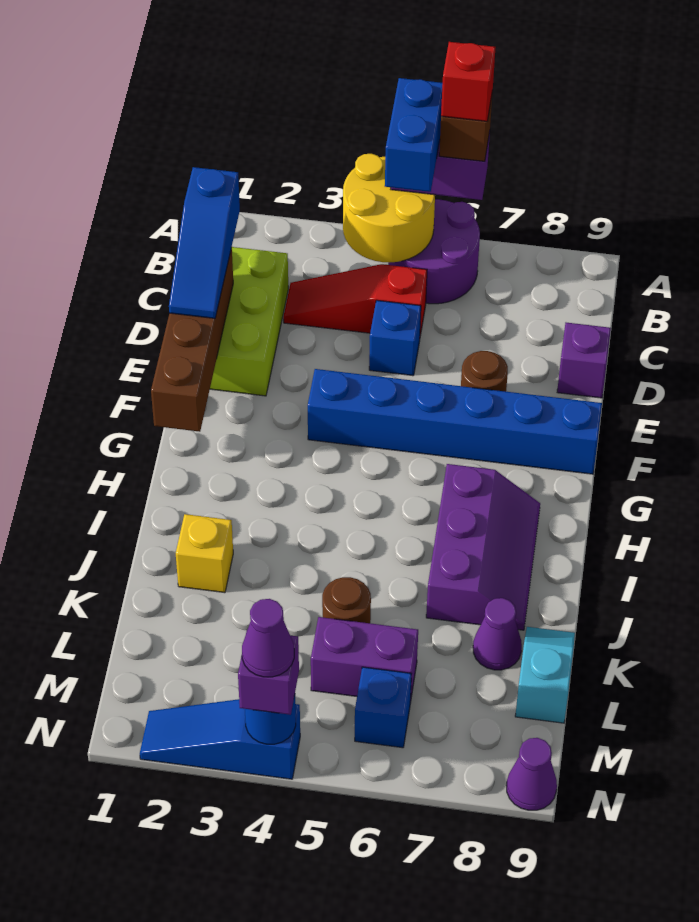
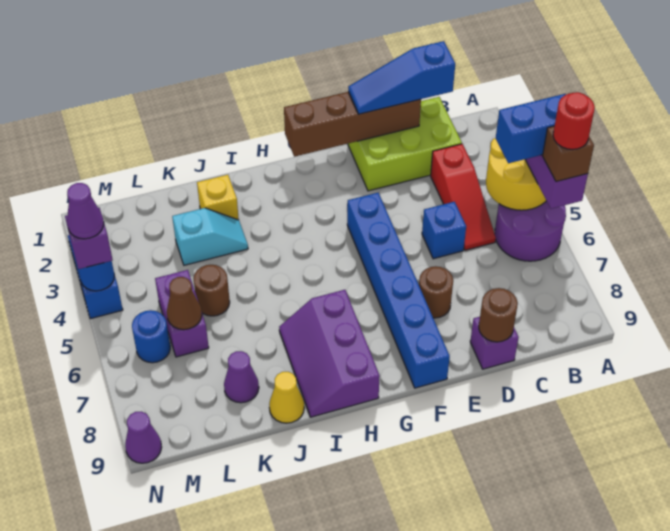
red brick A6 level 5 -> red round brick A6 level 5
red slope C3:C5 level 1 top 5 -> red slope C3:C5 level 1 top 3
none -> brown round brick D9 level 2
purple slope H7:J8 level 1 top 7 -> purple slope H7:I9 level 1 top H
none -> yellow cone J9 level 1
cyan slope K9:L9 level 1 top L -> cyan slope J3:K3 level 1 top K
none -> brown cone L6 level 2
blue brick M6 level 1 -> blue round brick M6 level 1

